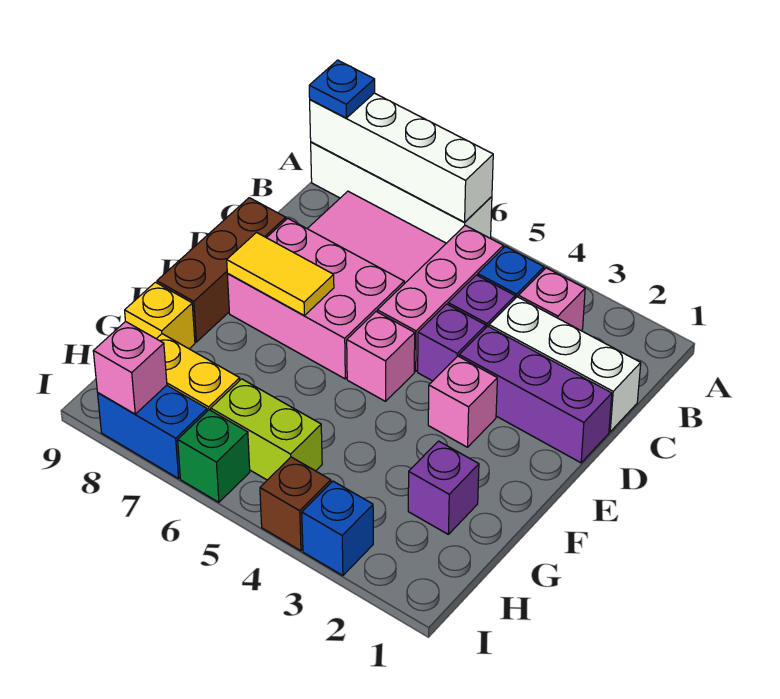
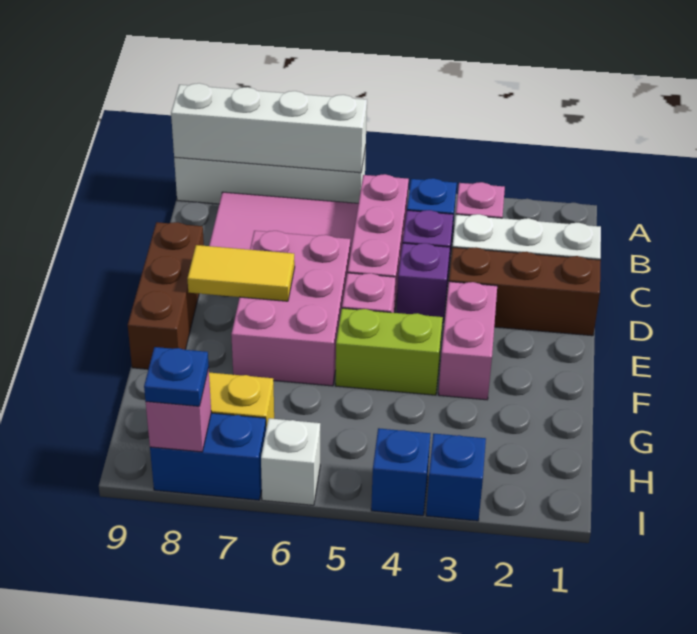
blue plate A9 level 3 -> blue plate I8 level 3
purple brick D1:D3 level 1 -> brown brick D1:D3 level 1
pink brick D6:E8 level 1 -> pink brick D6:F7 level 1
pink brick E3 level 1 -> pink brick E3:F3 level 1
purple brick G2 level 1 -> none
yellow brick G9 level 1 -> none
lime brick H5:H6 level 1 -> lime brick F4:F5 level 1
brown brick I4 level 1 -> blue brick I4 level 1
green brick I6 level 1 -> white brick I6 level 1

